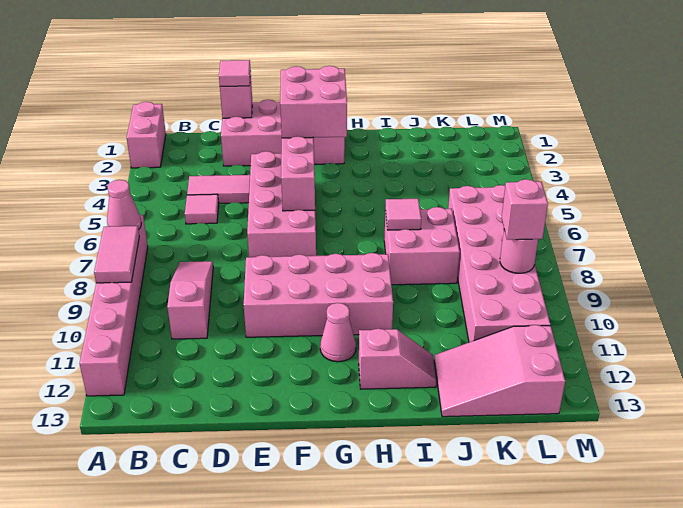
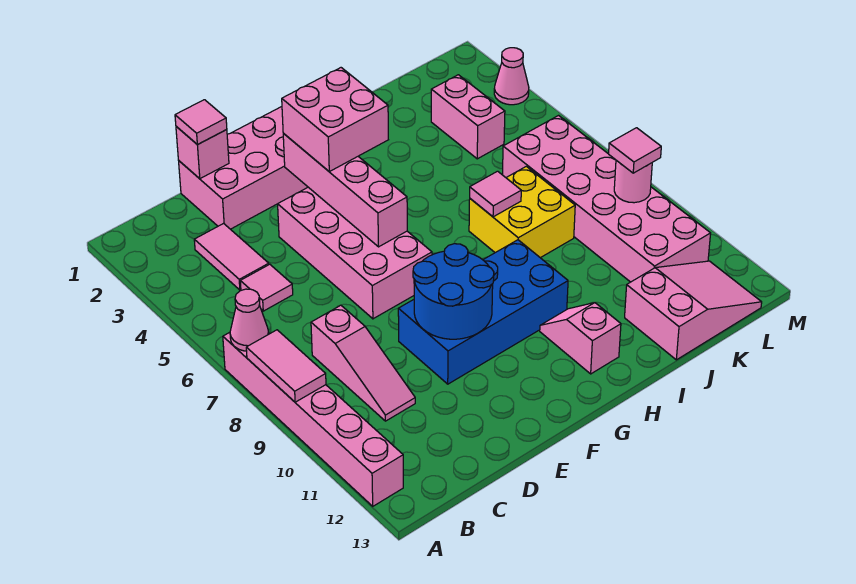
pink brick A1:A2 level 1 -> pink brick K3:K4 level 1
pink tile C4:D4 level 1 -> pink tile C3:C4 level 1
pink slope C8:C10 level 1 top 10 -> pink slope C8:C10 level 1 top 8
pink brick E9:H10 level 1 -> blue brick E9:H10 level 1
none -> blue round brick E9:F10 level 2
pink cone G11 level 1 -> pink cone M3 level 1
pink slope H12:I12 level 1 top H -> pink slope H11:H12 level 1 top 12
pink brick I7:J8 level 1 -> yellow brick I7:J8 level 1
pink slope J12:L13 level 1 top L -> pink slope J12:L13 level 1 top J
pink brick L9 level 3 -> pink tile L9 level 3

